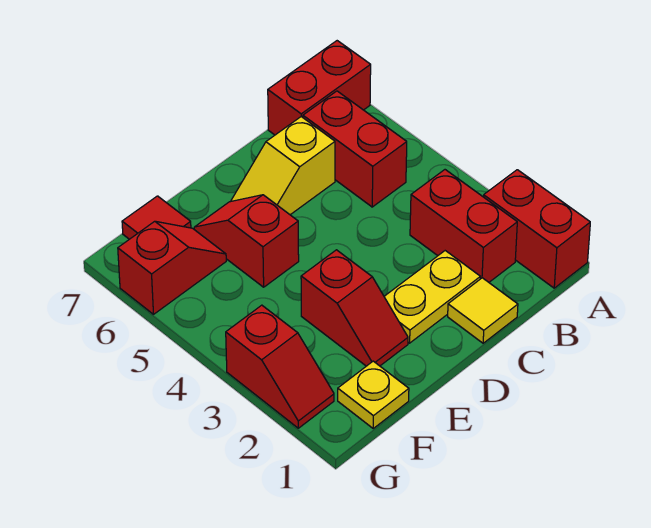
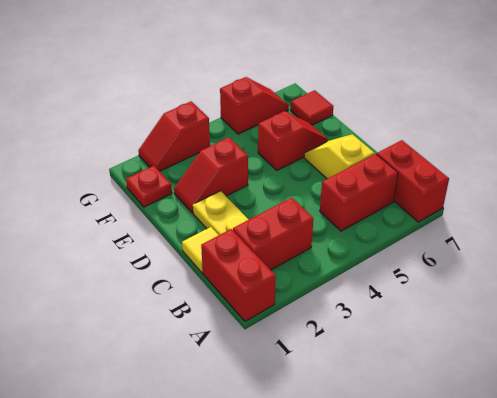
red brick A1:A2 level 1 -> red brick A1:B1 level 1
yellow plate F1 level 1 -> red plate F1 level 1
red slope F6:G6 level 1 top G -> red slope G5:G6 level 1 top 5

